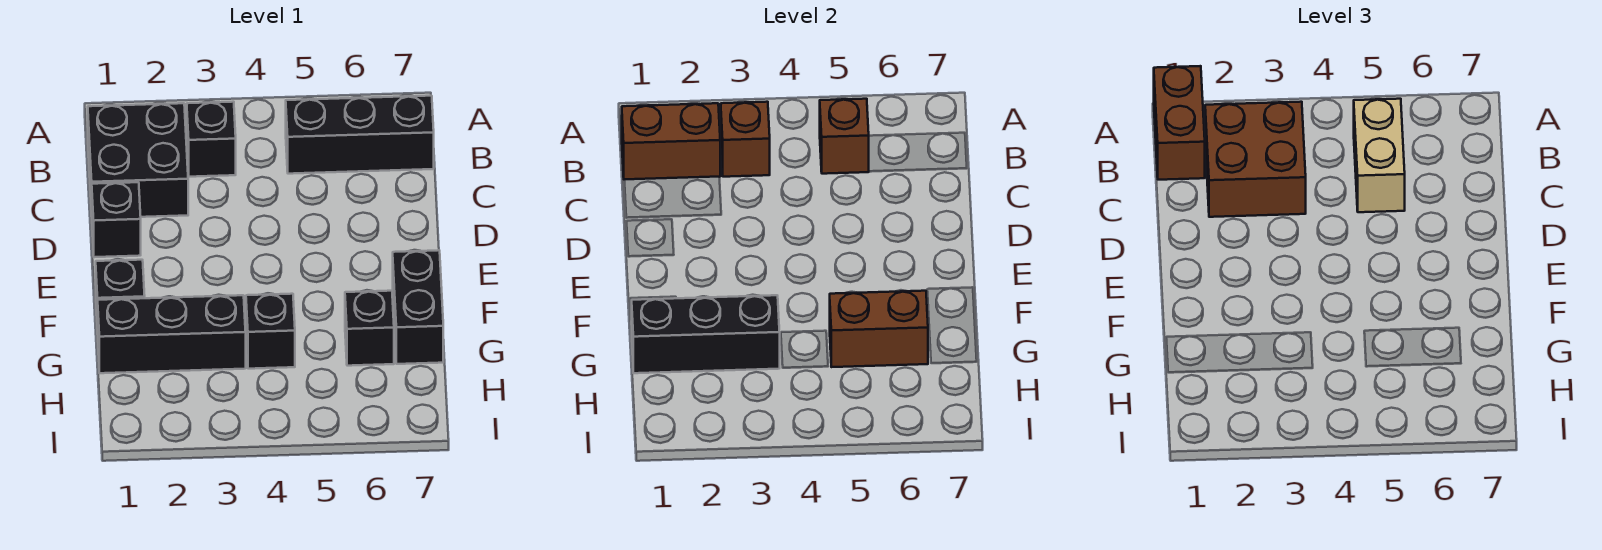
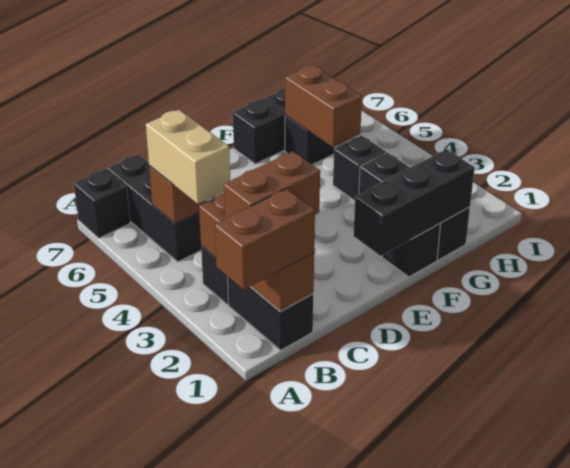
black brick B1:C2 level 1 -> black brick B1:B2 level 1
brown brick B2:C3 level 3 -> brown brick B2:C2 level 3
tan brick B5:C5 level 3 -> tan brick B4:B5 level 3
black brick D1 level 1 -> black brick A7 level 1
black brick G1:G3 level 2 -> black brick E1:G1 level 2

